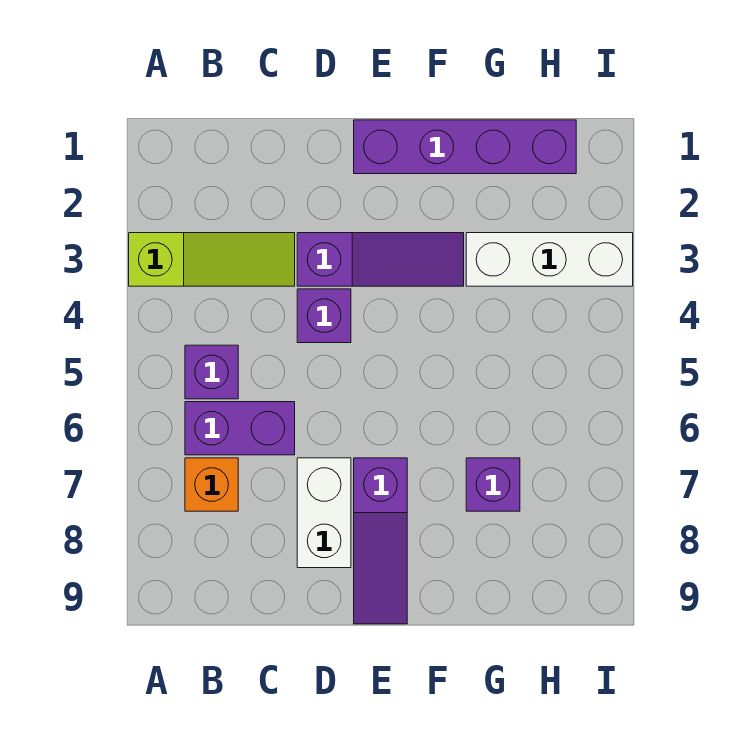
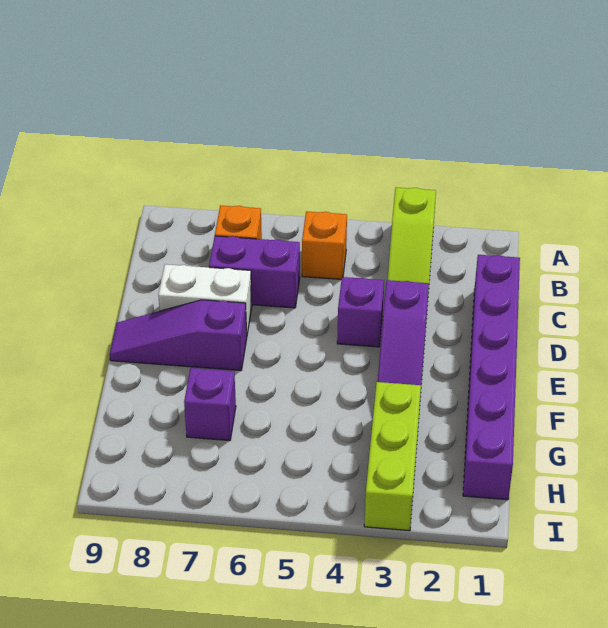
purple brick B5 level 1 -> orange brick B5 level 1
purple brick B6:C6 level 1 -> purple brick C6:C7 level 1
purple brick E1:H1 level 1 -> purple brick C1:H1 level 1
white brick G3:I3 level 1 -> lime brick G3:I3 level 1

